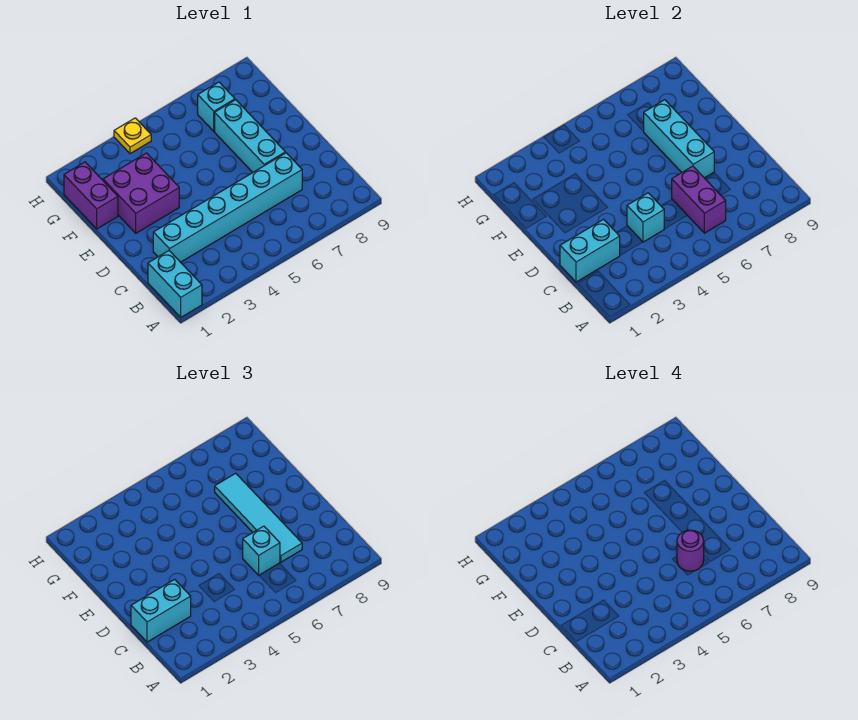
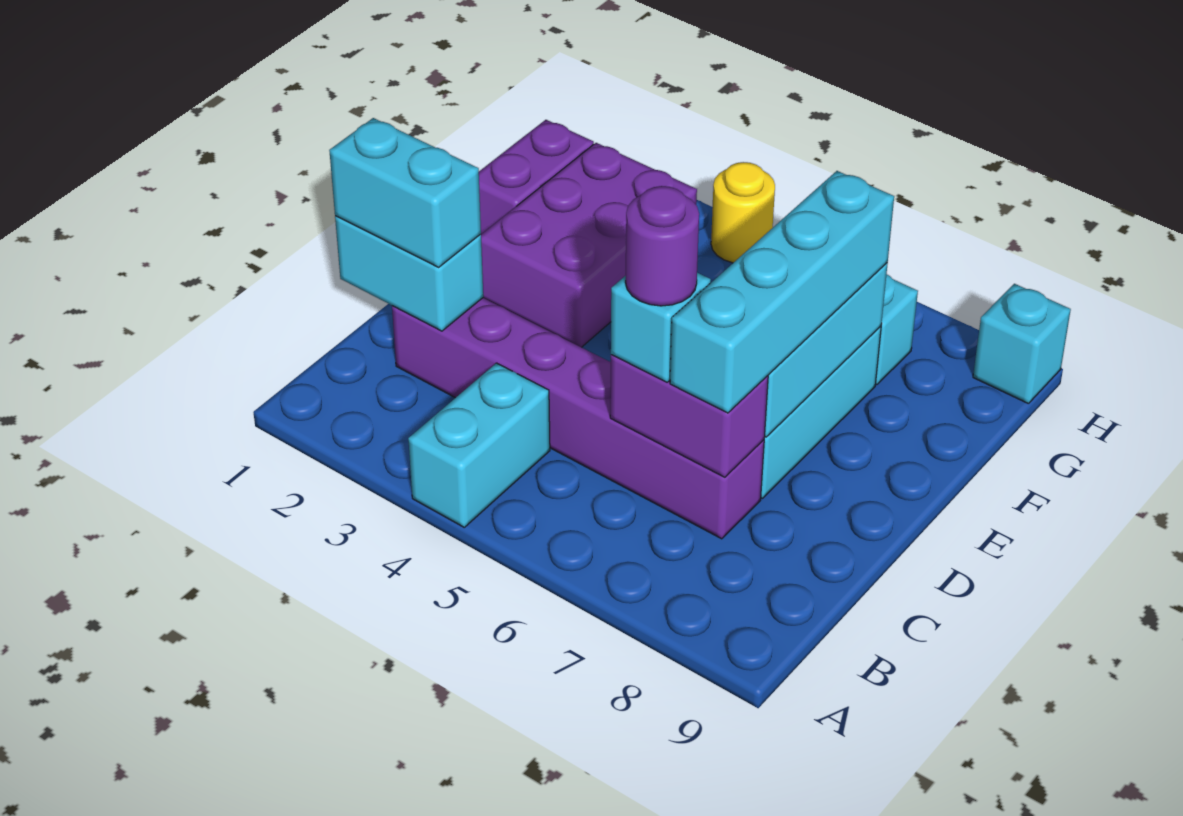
cyan brick A1:B1 level 1 -> cyan brick A4:B4 level 1
purple brick B6:C6 level 2 -> purple brick C6:C7 level 2
cyan brick C2:C7 level 1 -> purple brick C2:C7 level 1
cyan brick C4 level 2 -> cyan brick H9 level 1
cyan tile C7:F7 level 3 -> cyan brick C7:F7 level 3
purple brick E2:F3 level 1 -> purple brick E2:G3 level 1
yellow plate H4 level 1 -> yellow round brick H4 level 1

